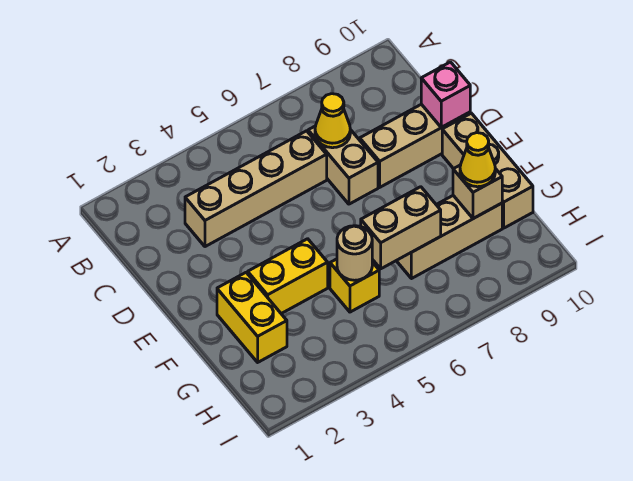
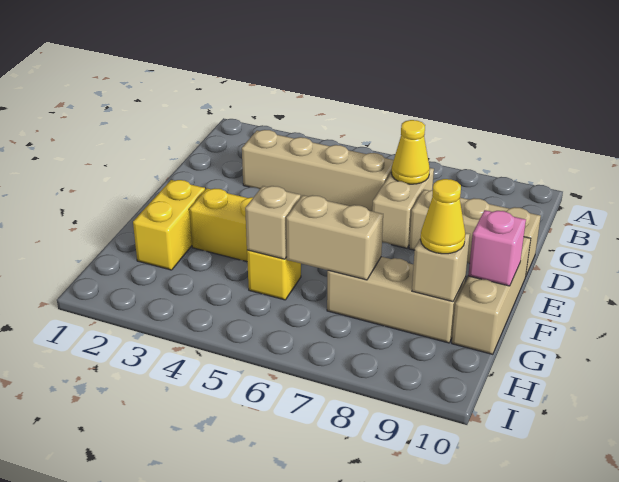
pink brick D10 level 2 -> pink brick F10 level 2
tan round brick G5 level 2 -> tan brick G5 level 2

